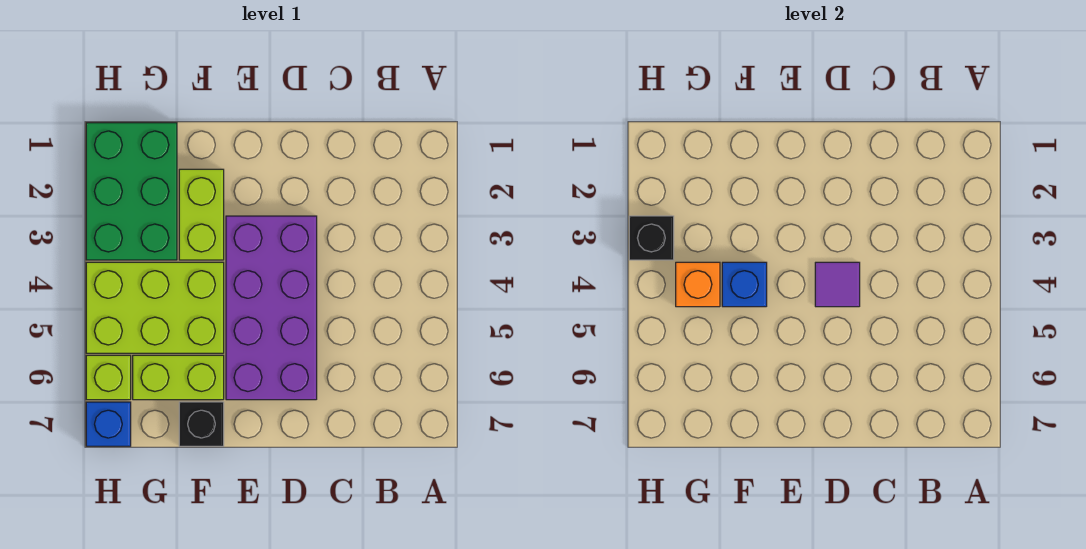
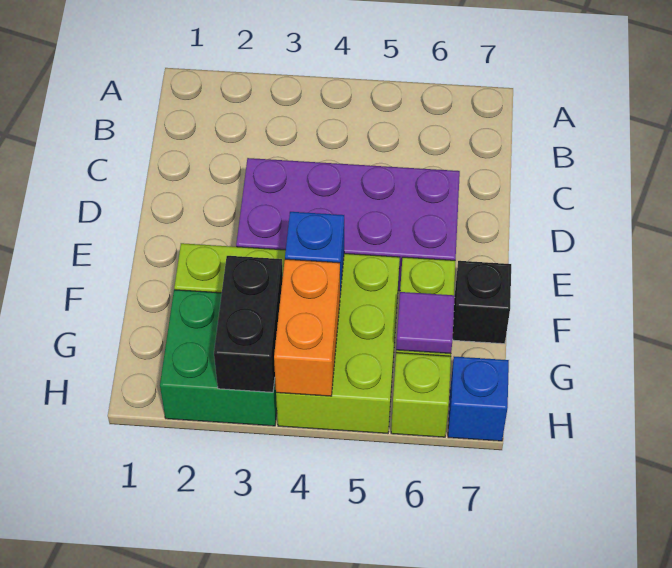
purple tile D4 level 2 -> purple tile G6 level 2
green brick G1:H3 level 1 -> green brick G2:H3 level 1
orange brick G4 level 2 -> orange brick G4:H4 level 2
black brick H3 level 2 -> black brick G3:H3 level 2

